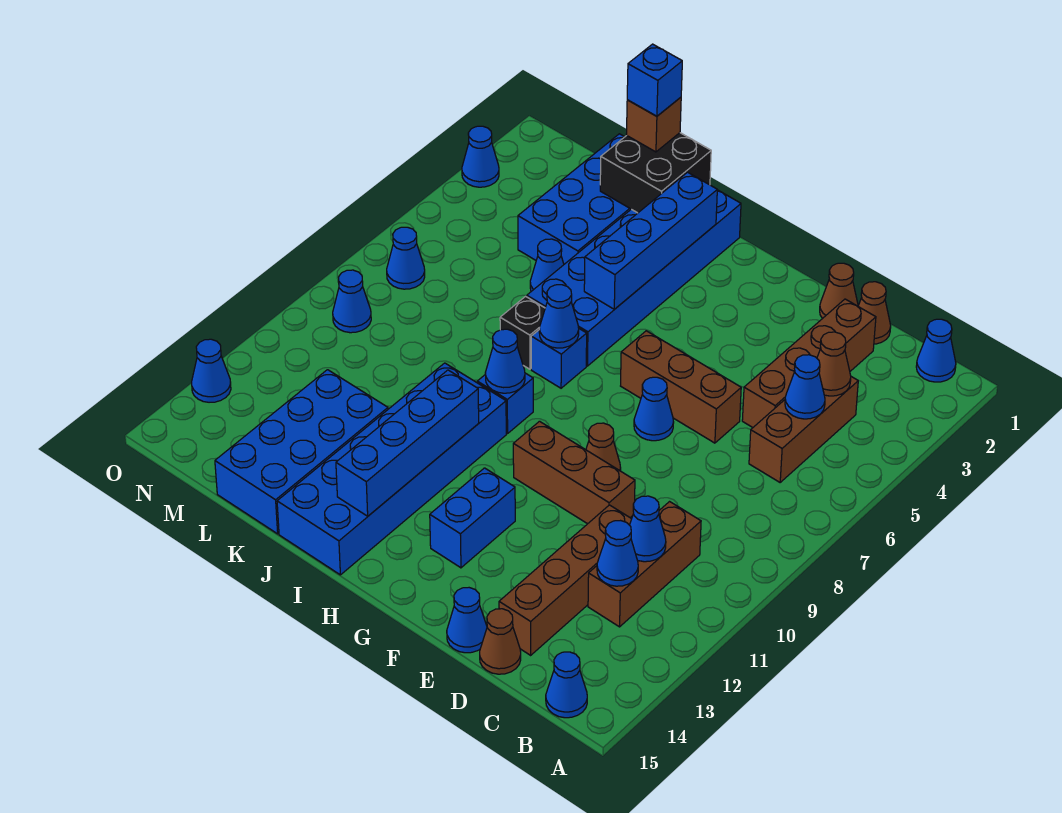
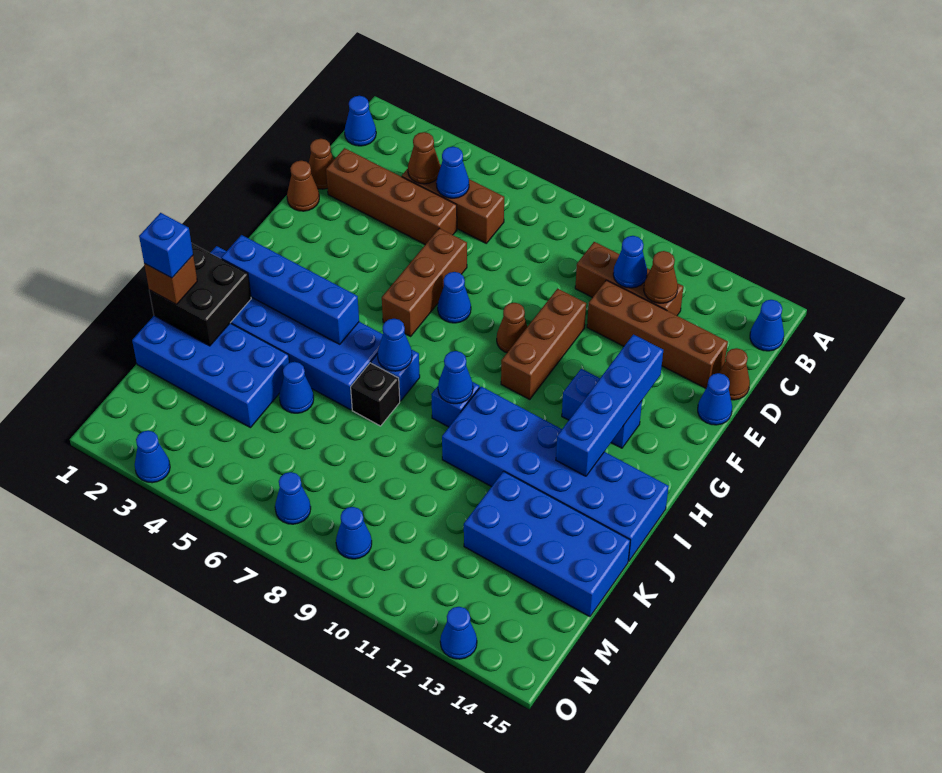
blue cone C12 level 2 -> brown cone C12 level 2
blue brick I11:I14 level 2 -> blue brick F13:I13 level 2

